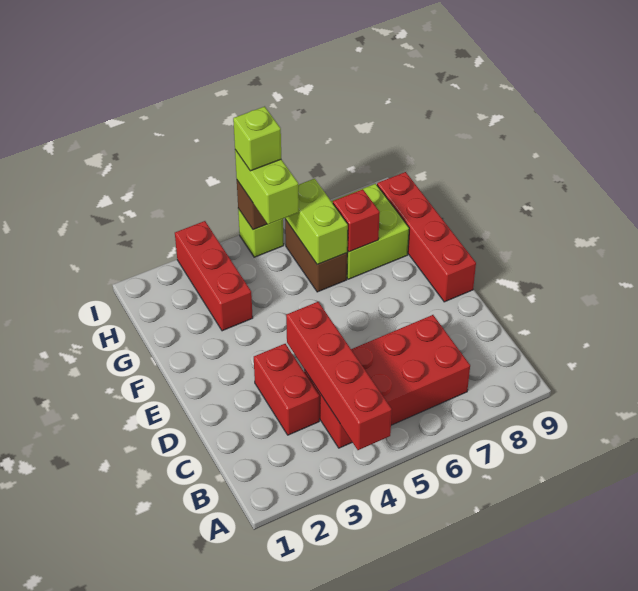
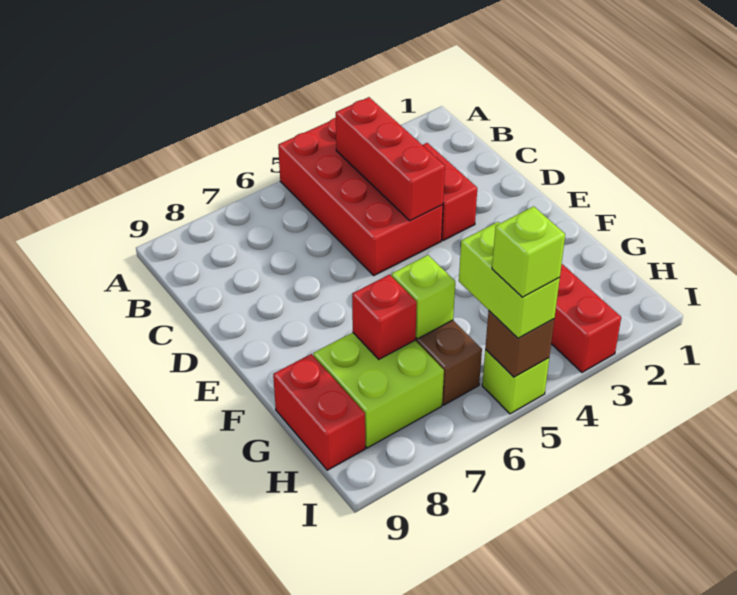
red brick A4:D4 level 2 -> red brick B4:D4 level 2
red brick B4:C7 level 1 -> red brick A4:D5 level 1
red brick E9:H9 level 1 -> red brick G9:H9 level 1
lime brick G6:H6 level 2 -> lime brick G6 level 2

